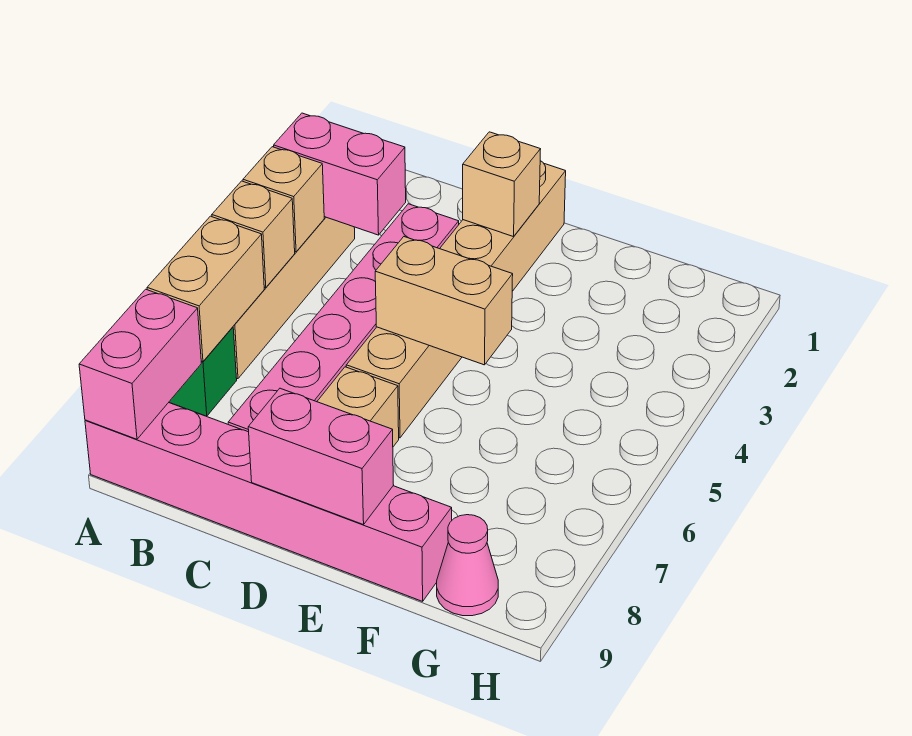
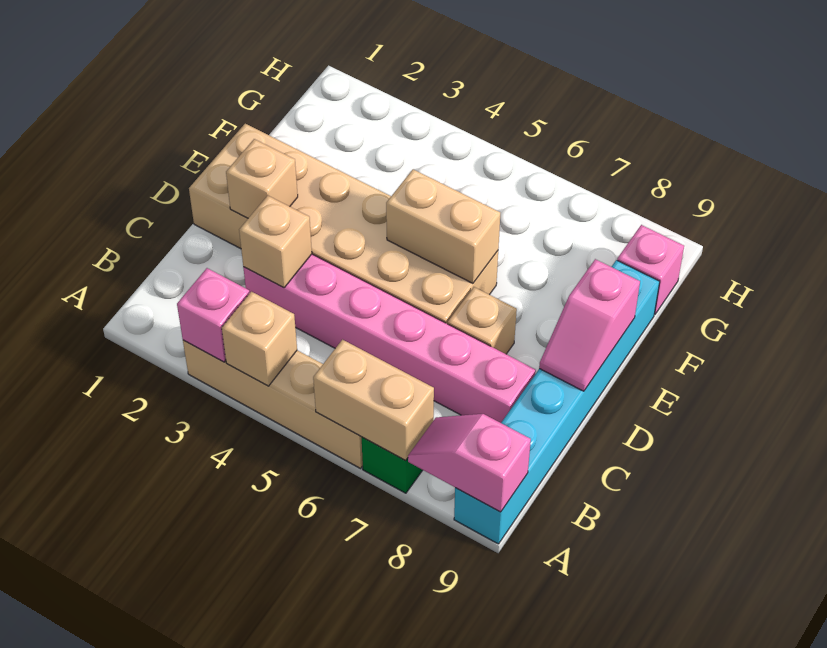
pink brick A3:B3 level 2 -> pink brick A3 level 2
tan brick A5 level 2 -> tan brick C3 level 2
pink brick A8:A9 level 2 -> pink slope A8:A9 level 2 top 9
pink brick A9:F9 level 1 -> cyan brick A9:F9 level 1
tan brick D1:D6 level 1 -> tan brick D1:E6 level 1
tan brick D5:E5 level 2 -> tan brick E5:E6 level 2
pink brick D9:E9 level 2 -> pink slope D9:E9 level 2 top E
pink cone G9 level 1 -> pink brick G9 level 1

